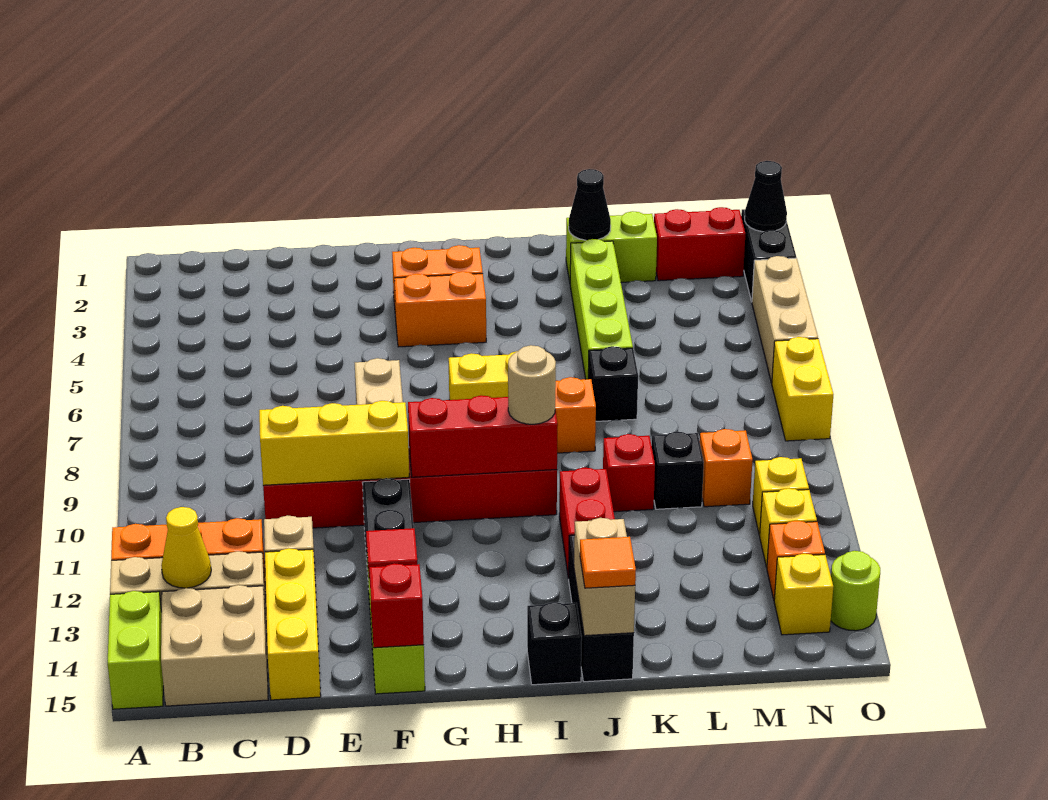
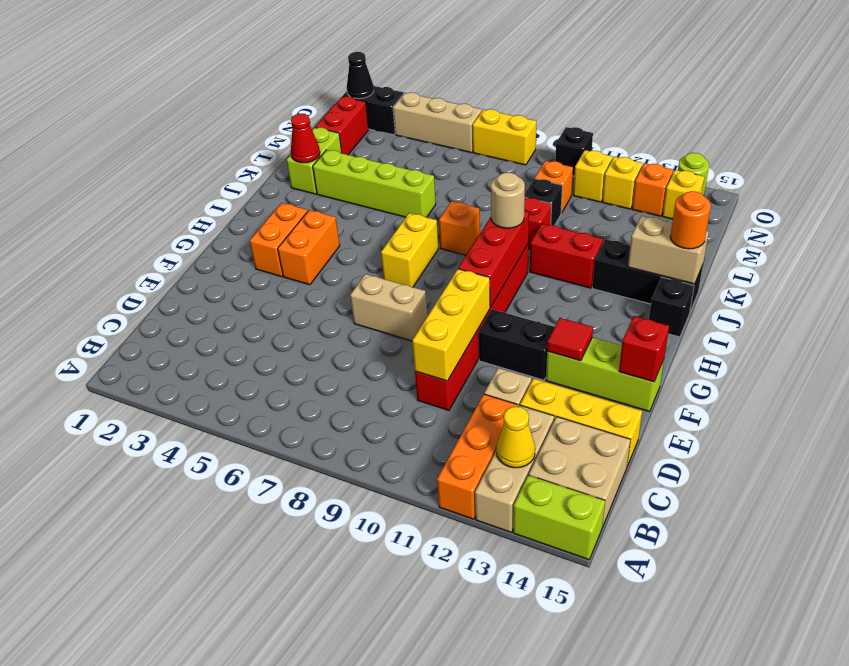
orange tile J15 level 3 -> orange round brick J15 level 3
black cone K2 level 2 -> red cone K2 level 2
black brick K7 level 1 -> black brick O10 level 1

